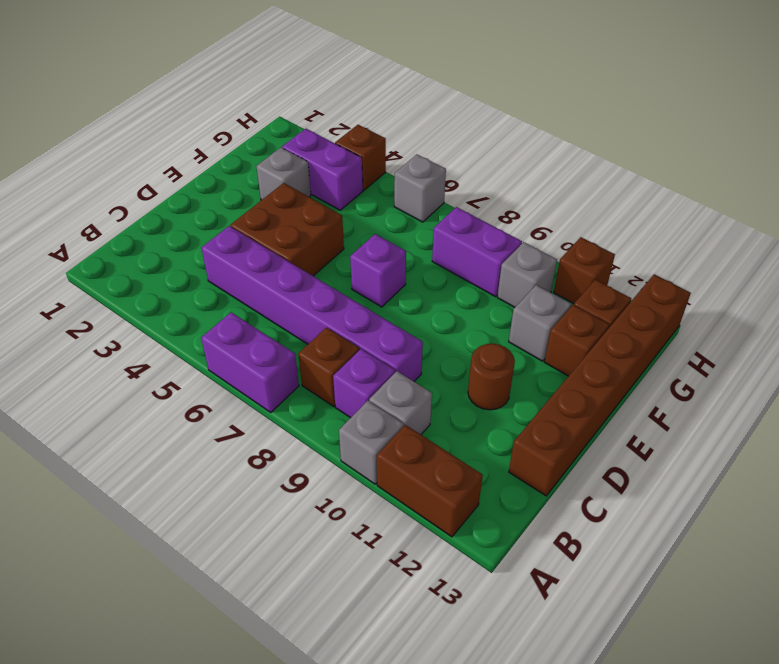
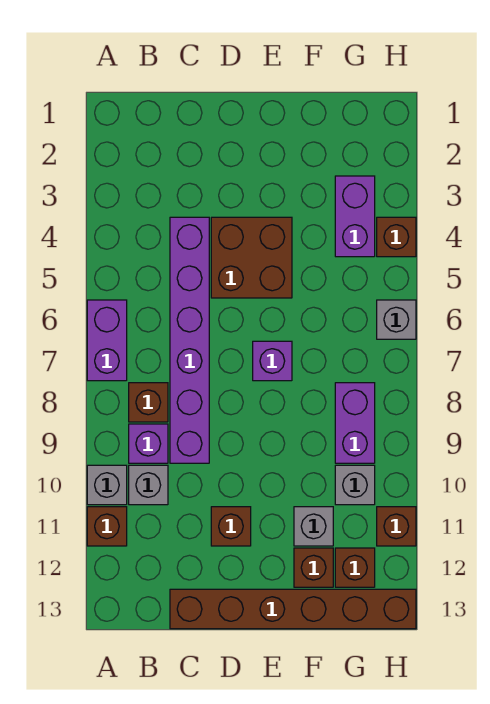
brown brick A11:A12 level 1 -> brown brick A11 level 1
brown round brick D11 level 1 -> brown brick D11 level 1
grey brick F3 level 1 -> none

